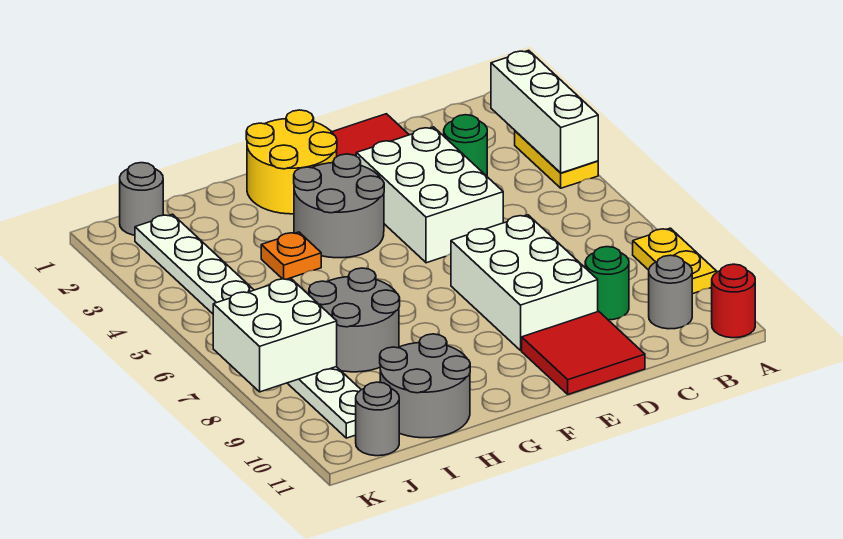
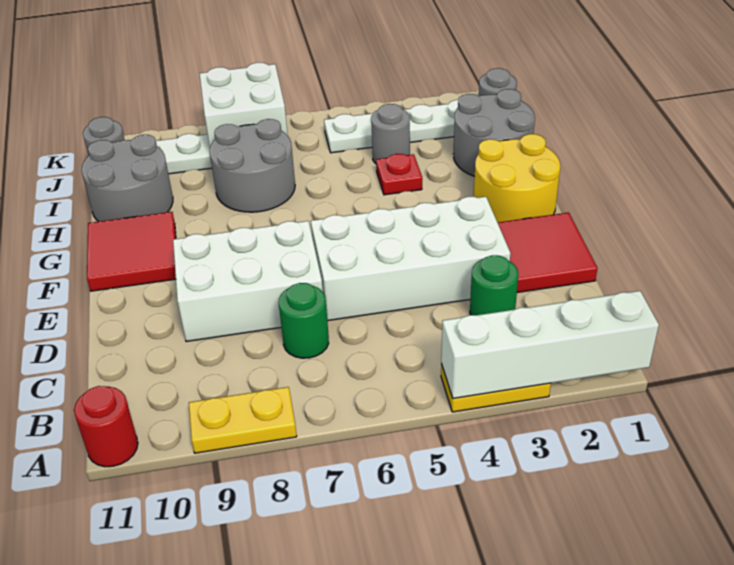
white brick A2:A4 level 2 -> white brick A1:A4 level 2
grey round brick B10 level 1 -> grey round brick I4 level 1
green round brick C9 level 1 -> green round brick C7 level 1
white brick D3:E5 level 1 -> white brick D3:E6 level 1
red tile D10:E11 level 1 -> red tile F10:G11 level 1
grey round brick F3:G4 level 1 -> grey round brick H1:I2 level 1
orange plate H4 level 1 -> red plate H4 level 1

